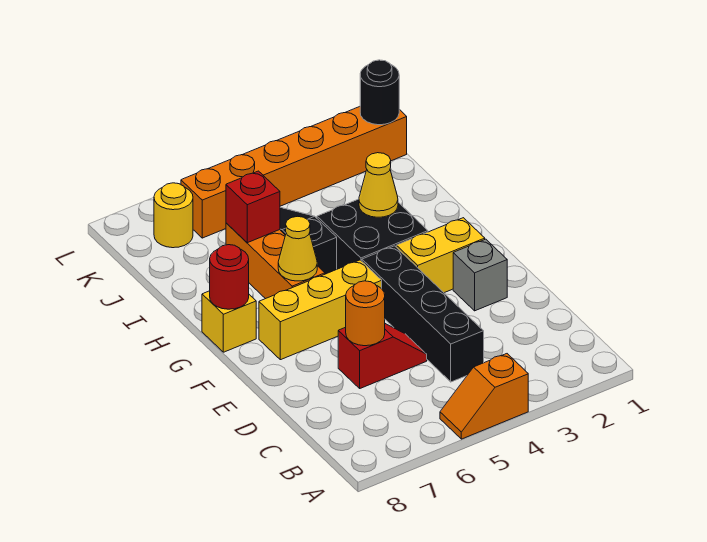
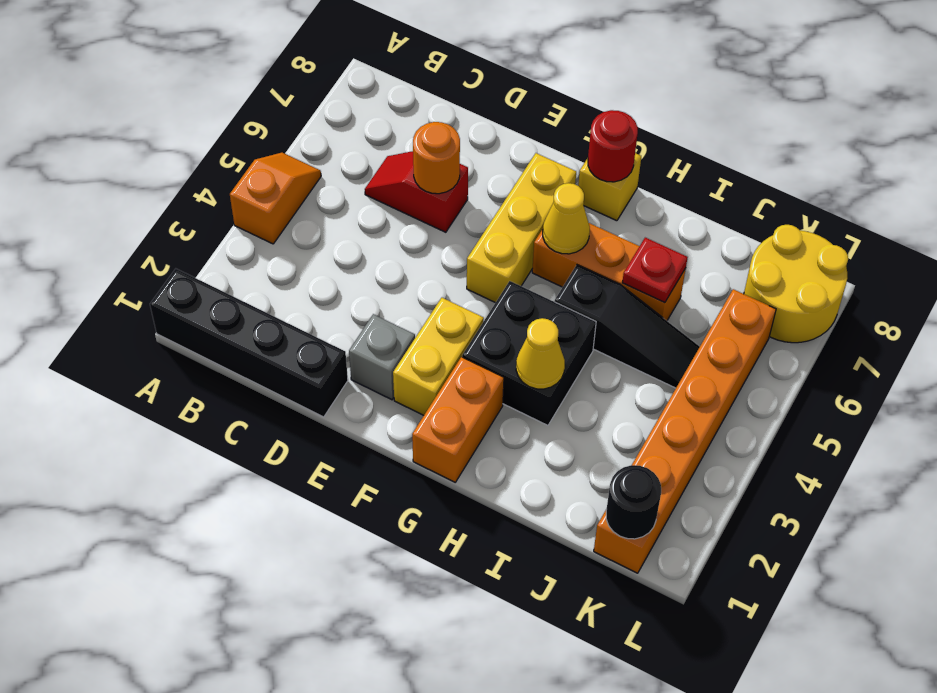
black brick C4:F4 level 1 -> black brick A1:D1 level 1
red slope D5:D6 level 1 top 6 -> red slope C6:D6 level 1 top D
none -> orange brick G1:G2 level 1
red brick I6 level 2 -> red plate I6 level 2
yellow round brick K7 level 1 -> yellow round brick K7:L8 level 1

